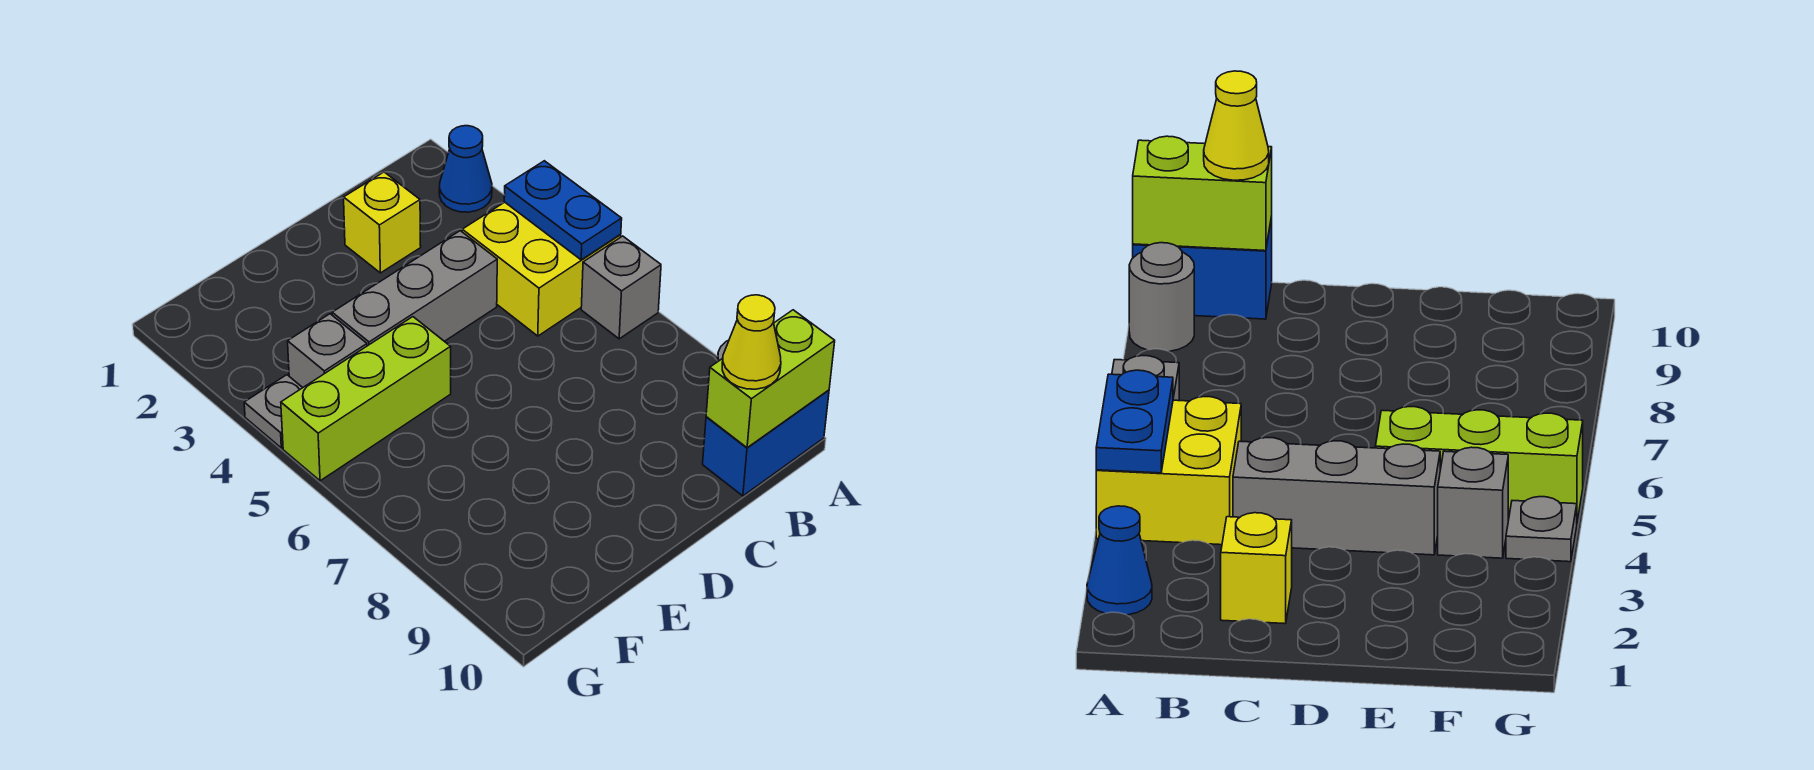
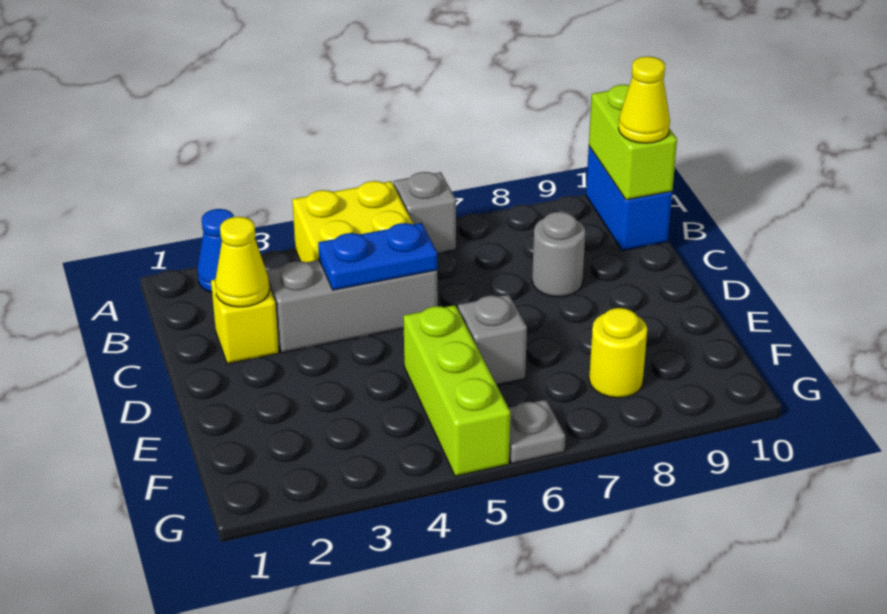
blue plate A4:A5 level 2 -> blue plate C4:C5 level 2
grey round brick A9 level 1 -> grey round brick C8 level 1
none -> yellow cone C2 level 2
grey brick C4:E4 level 1 -> grey brick C3:C5 level 1
grey brick F4 level 1 -> grey brick E6 level 1
none -> yellow round brick F8 level 1
grey plate G4 level 1 -> grey plate G6 level 1

